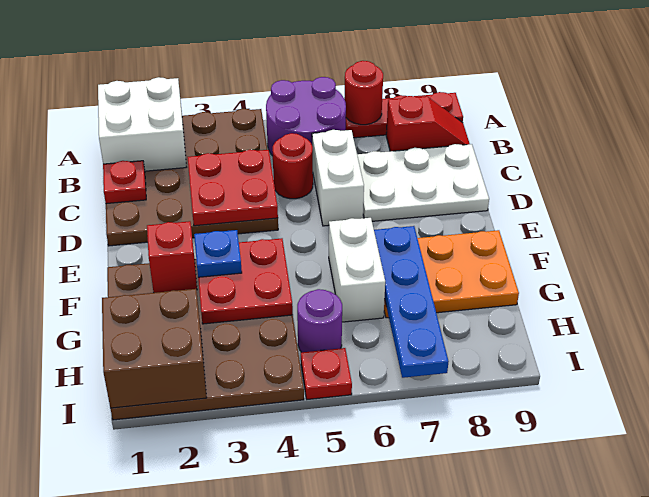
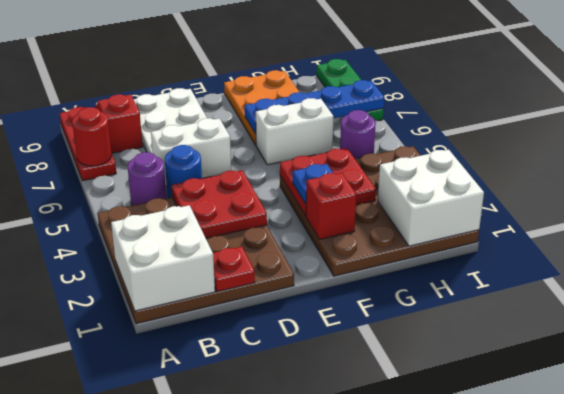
purple round brick A5:B6 level 1 -> purple round brick B5 level 1
red round brick C5 level 1 -> blue round brick C5 level 1
brown brick H1:I2 level 2 -> white brick H1:I2 level 2
red plate I5 level 1 -> none
none -> green plate I7:I9 level 1

